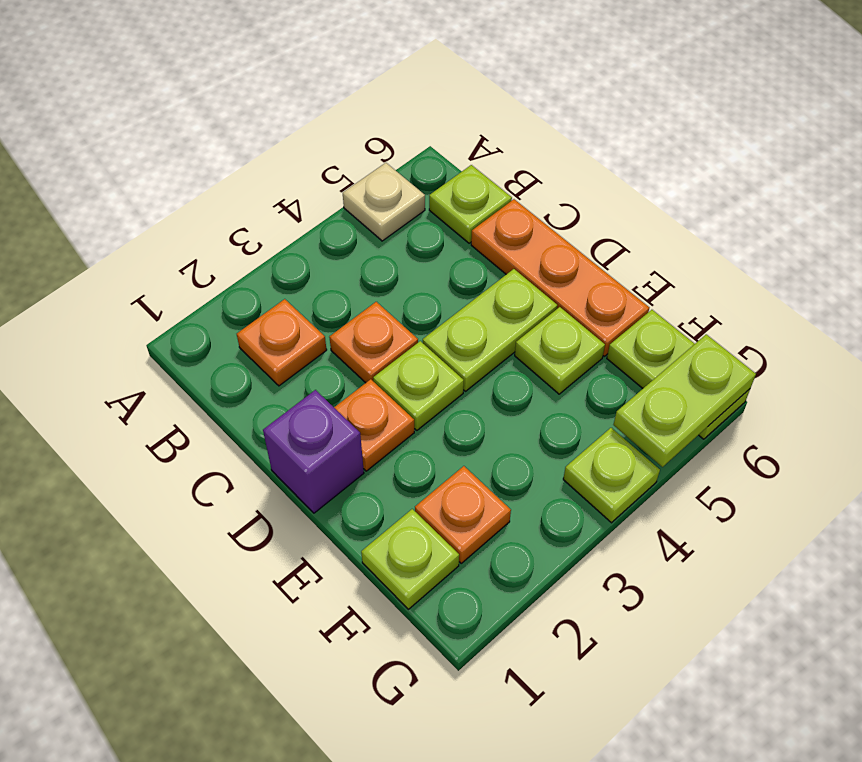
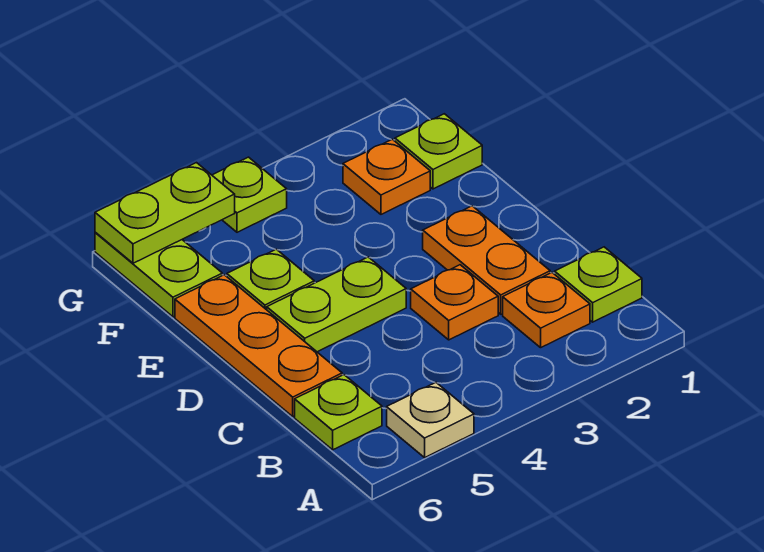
purple brick D1 level 1 -> none
orange plate D2 level 1 -> orange plate C2:D2 level 1
lime plate D3 level 1 -> lime plate B1 level 1

